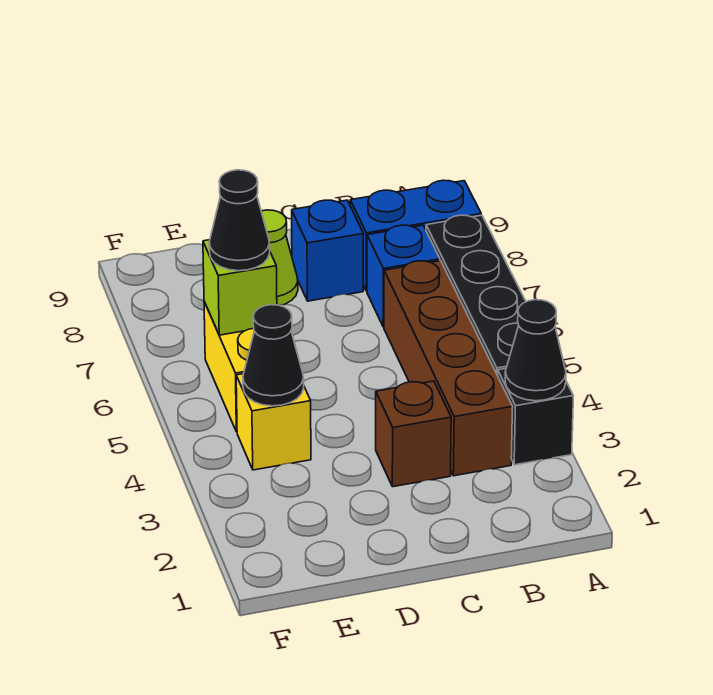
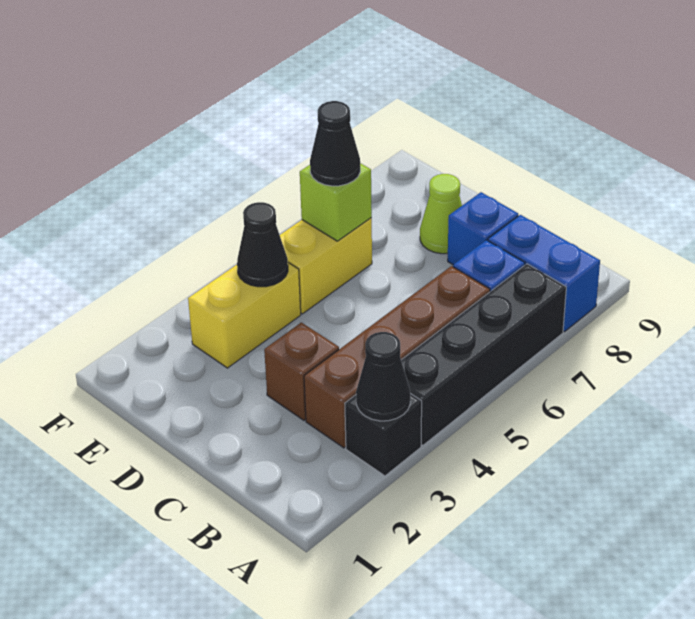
yellow brick E4 level 1 -> yellow brick E3:E4 level 1

